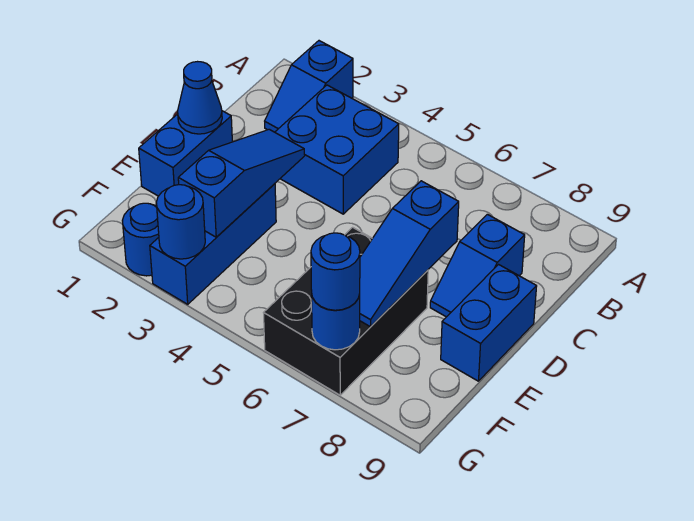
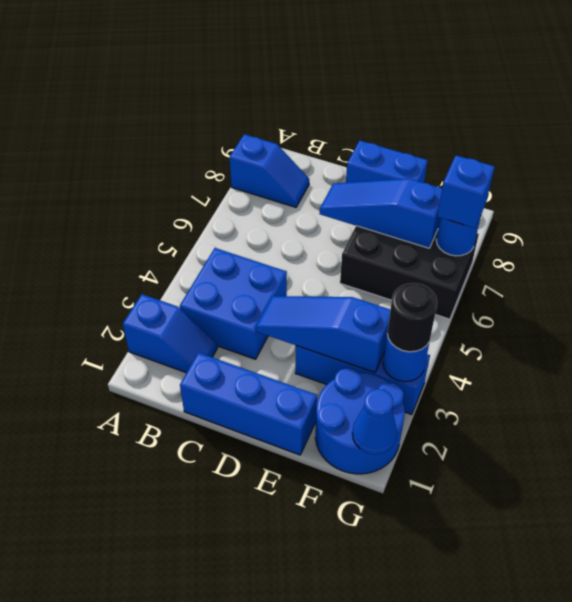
blue slope C8:D8 level 1 top C -> blue slope A8:B8 level 1 top A
blue brick D1:E1 level 1 -> blue brick C1:E1 level 1
blue cone D1 level 2 -> blue cone G1 level 2
blue slope D7:F7 level 2 top D -> blue slope D7:F7 level 2 top F
blue round brick G2 level 1 -> blue round brick F1:G2 level 1
none -> black round brick G3 level 3
blue round brick G7 level 3 -> blue brick G7 level 3

